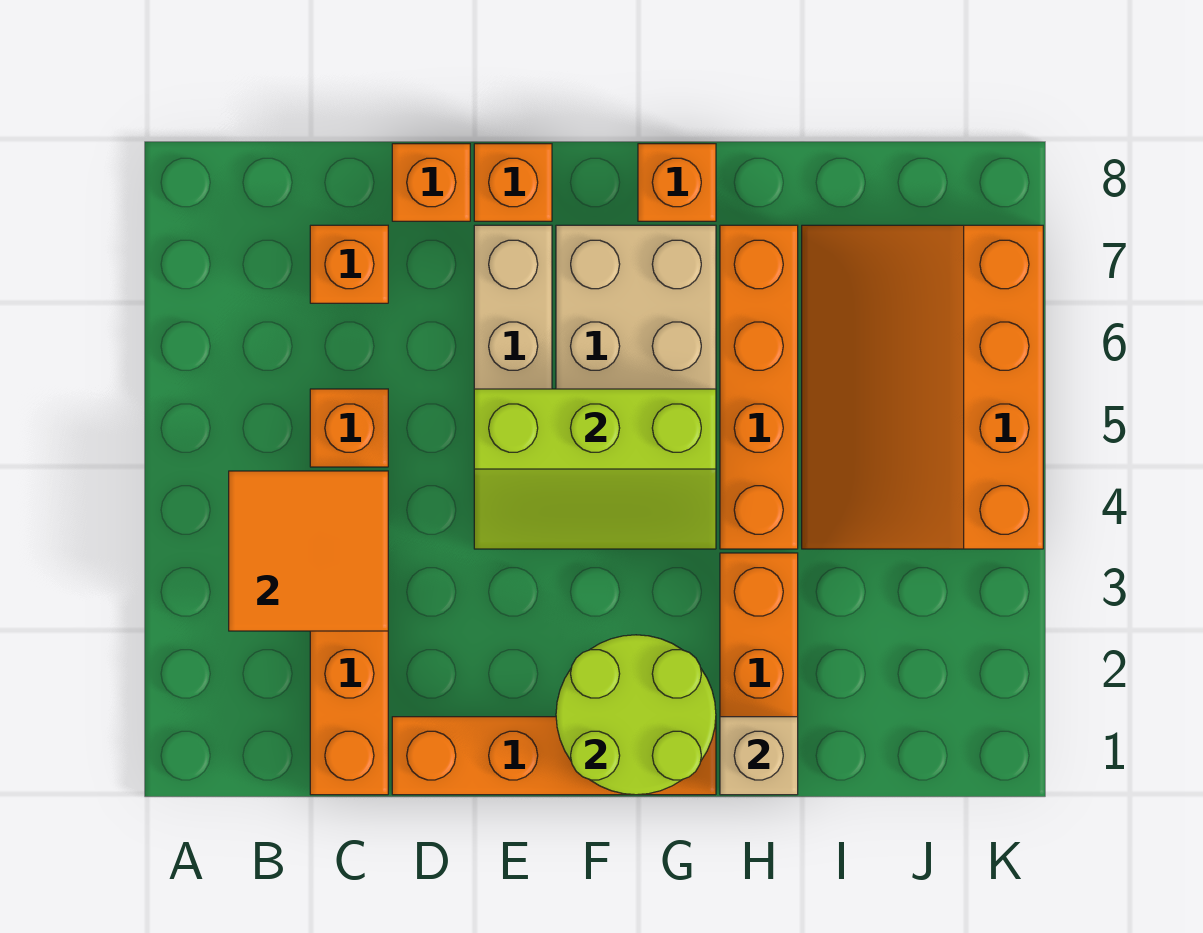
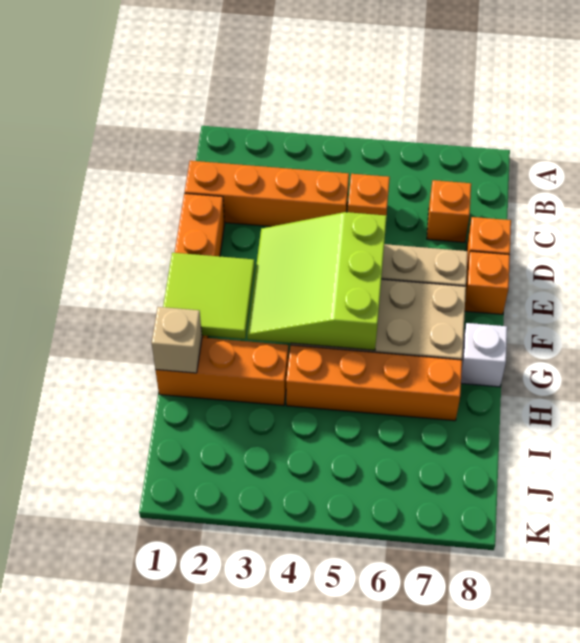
orange tile B3:C4 level 2 -> none
lime slope E4:G5 level 2 top 5 -> lime slope E3:G5 level 2 top 5
lime round brick F1:G2 level 2 -> lime tile F1:G2 level 2
orange brick G8 level 1 -> white brick G8 level 1
orange slope I4:K7 level 1 top K -> none

